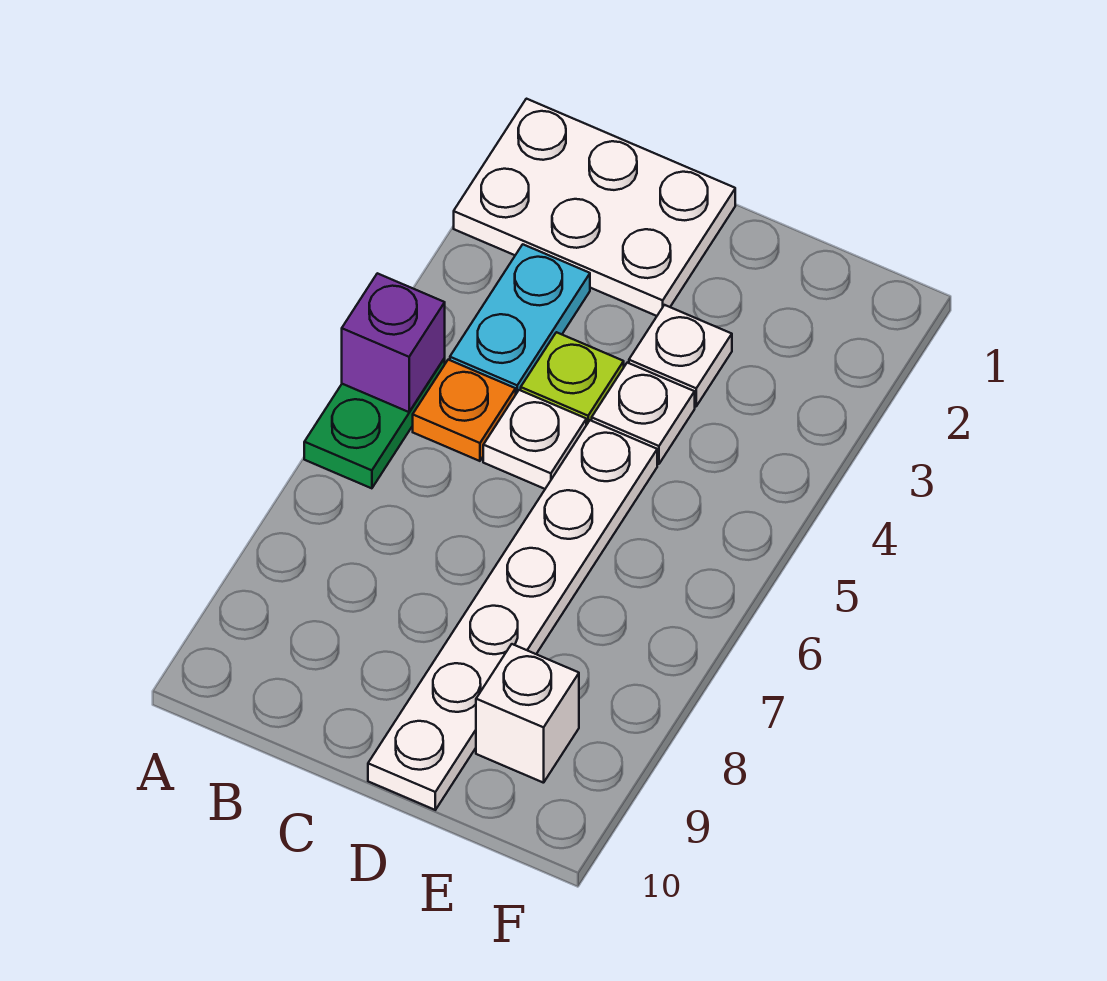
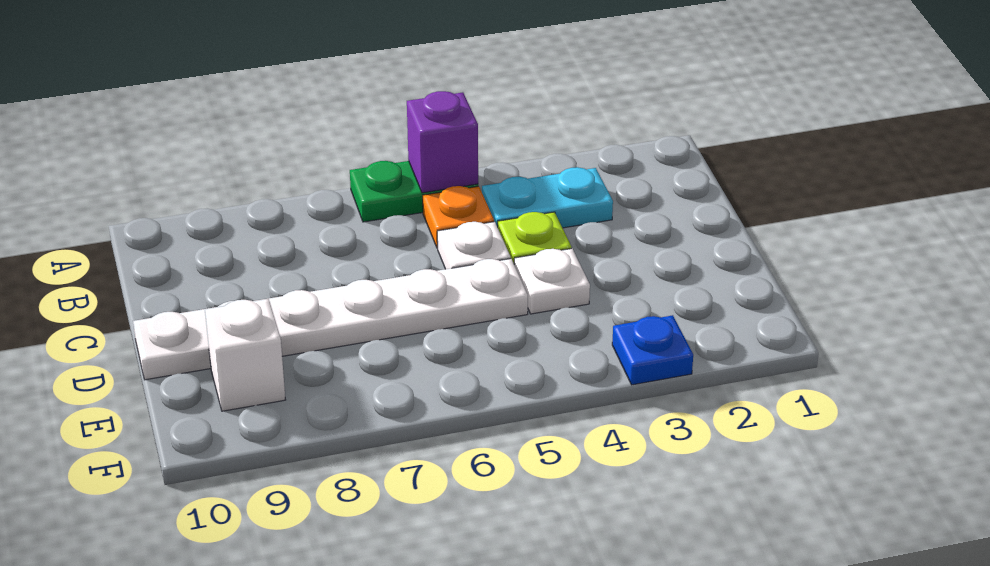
white plate A1:C2 level 1 -> none
white plate D3 level 1 -> none
none -> blue plate F3 level 1

